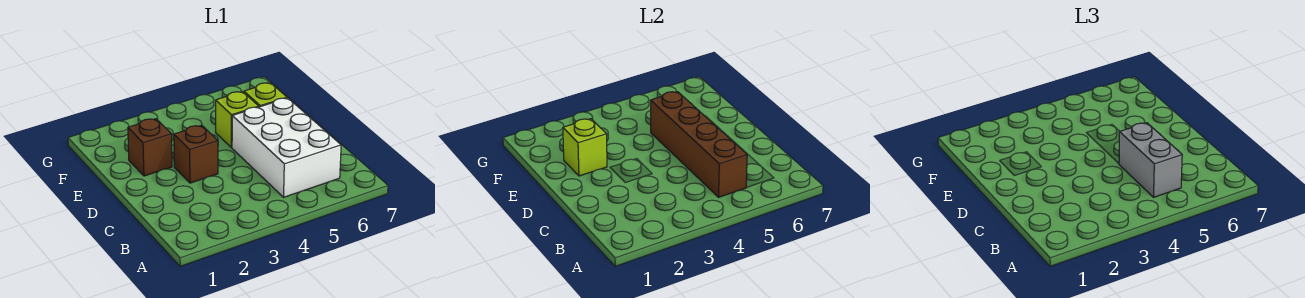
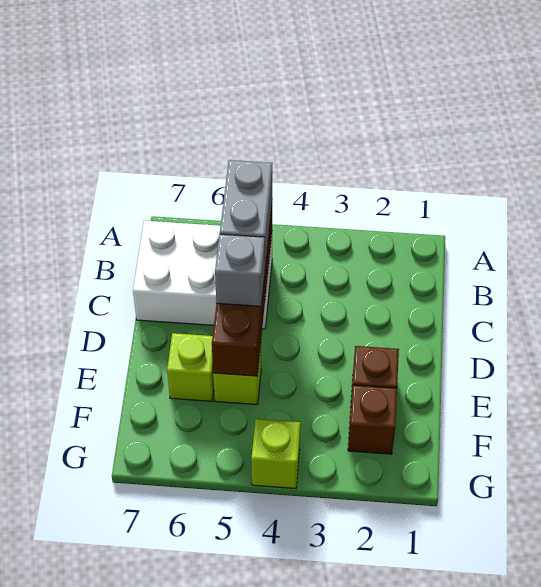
white brick B5:D6 level 1 -> white brick B5:C7 level 1
brown brick D3 level 1 -> brown brick F2 level 1
none -> grey brick D5 level 3
lime brick E2 level 2 -> lime brick G4 level 1

